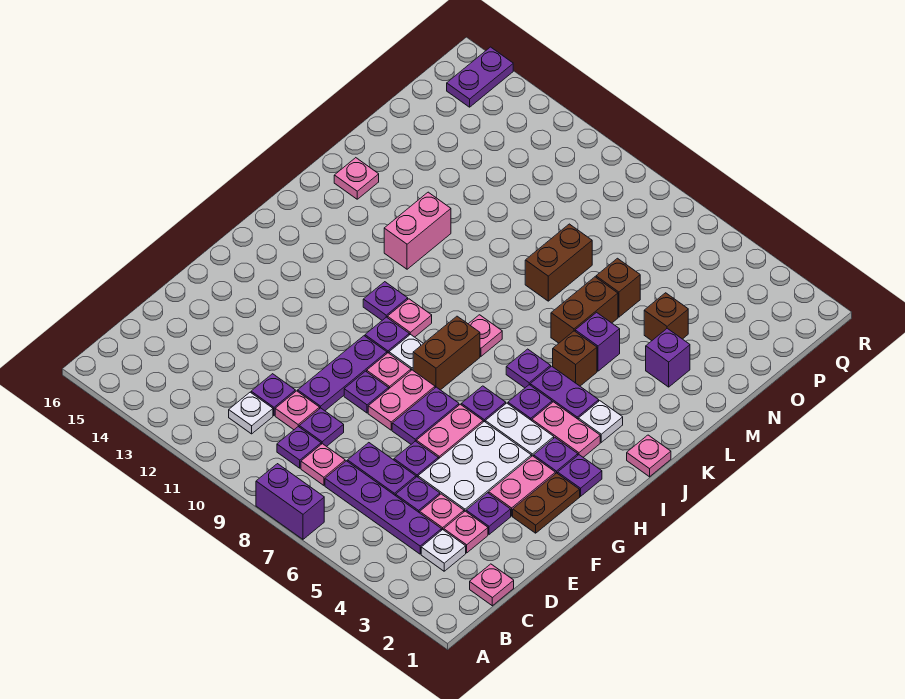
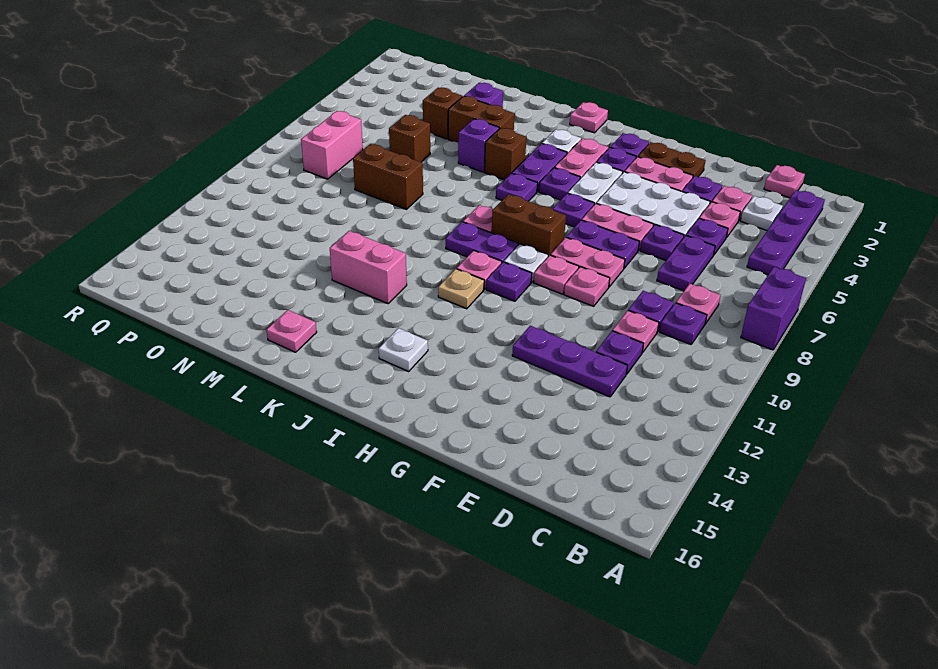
purple plate C4:C7 level 1 -> purple plate B2:B5 level 1
white plate C11 level 1 -> white plate I14 level 1
purple plate E10:G10 level 1 -> purple plate D12:F12 level 1
purple plate F9 level 1 -> pink plate F9 level 1
purple plate I11 level 1 -> tan plate I11 level 1
brown brick L6:M6 level 1 -> brown brick L4:M4 level 1
none -> pink brick P7:P8 level 1
purple plate Q15:R15 level 1 -> purple plate I9:J9 level 1

